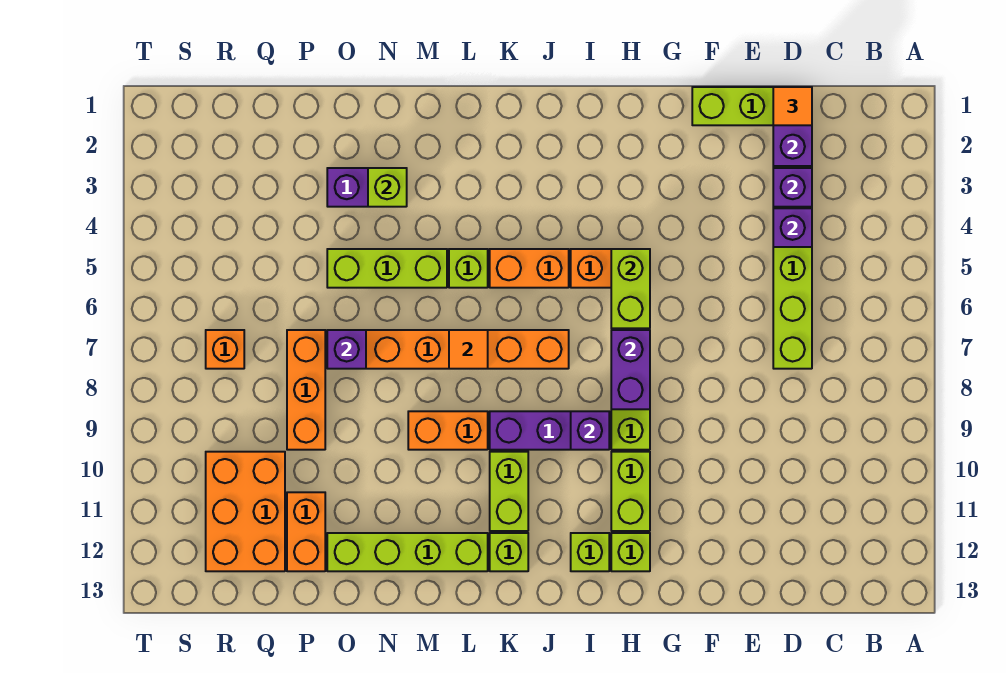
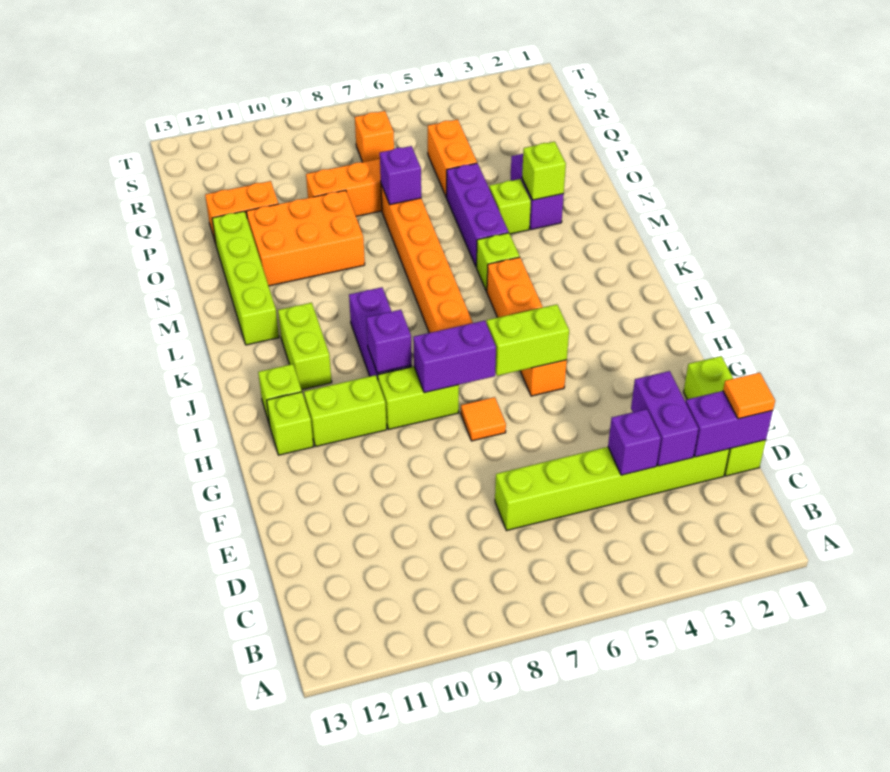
purple brick D3 level 2 -> purple brick D3:E3 level 2
lime brick K10:K11 level 1 -> lime brick J11:K11 level 1
lime brick K12 level 1 -> lime brick N4 level 1
orange tile L7 level 2 -> orange tile G7 level 1
orange brick L9:M9 level 1 -> orange brick P5:Q5 level 1
lime brick M5:O5 level 1 -> purple brick M5:O5 level 1
orange brick Q10:R12 level 1 -> orange brick N9:O11 level 1

